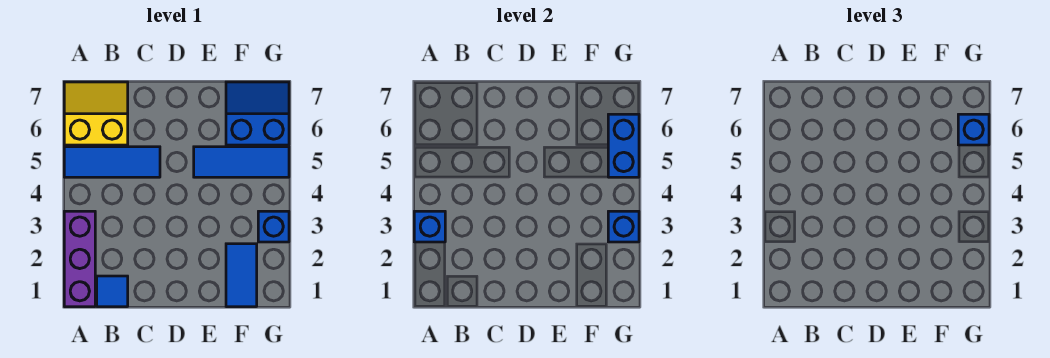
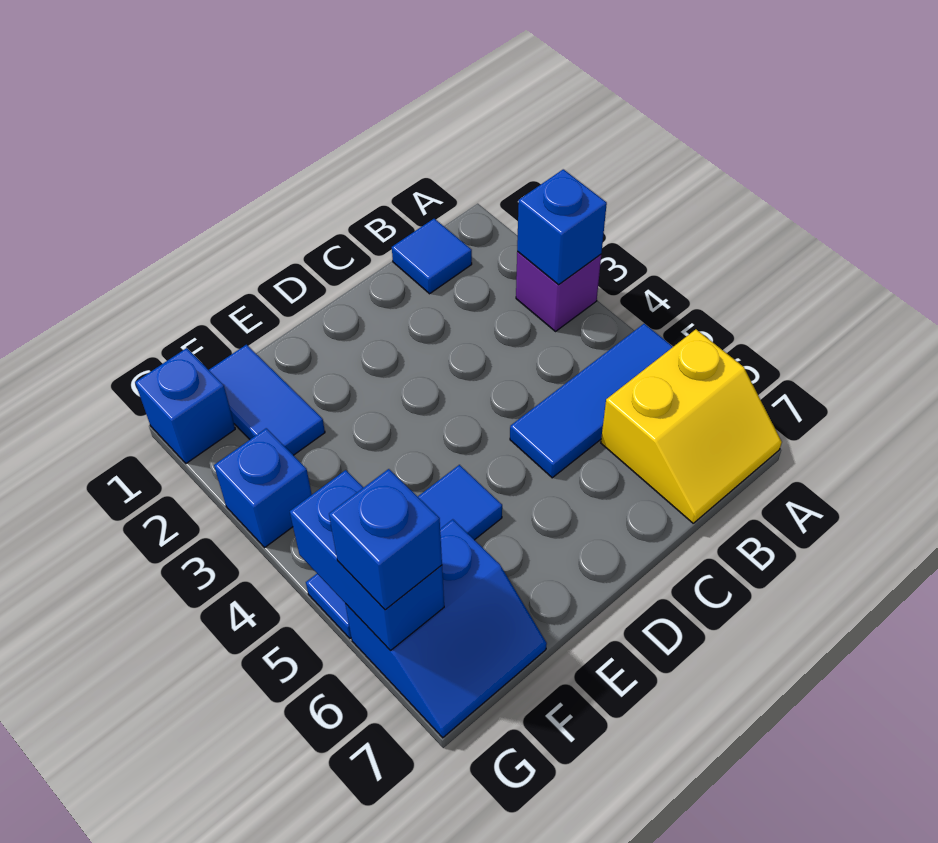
purple brick A1:A3 level 1 -> purple brick A3 level 1
blue brick G3 level 2 -> blue brick G1 level 1

